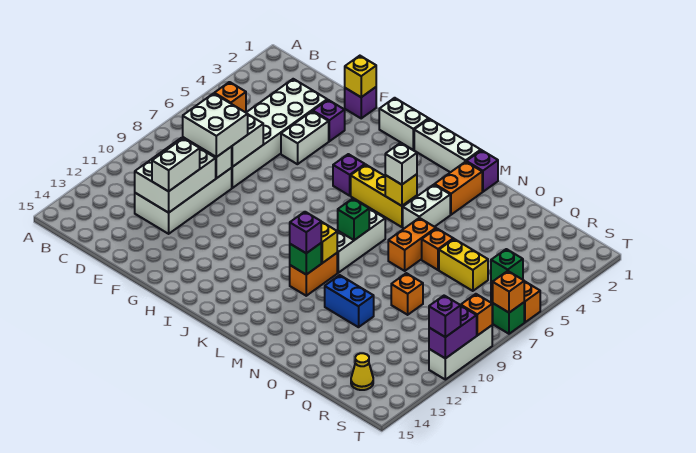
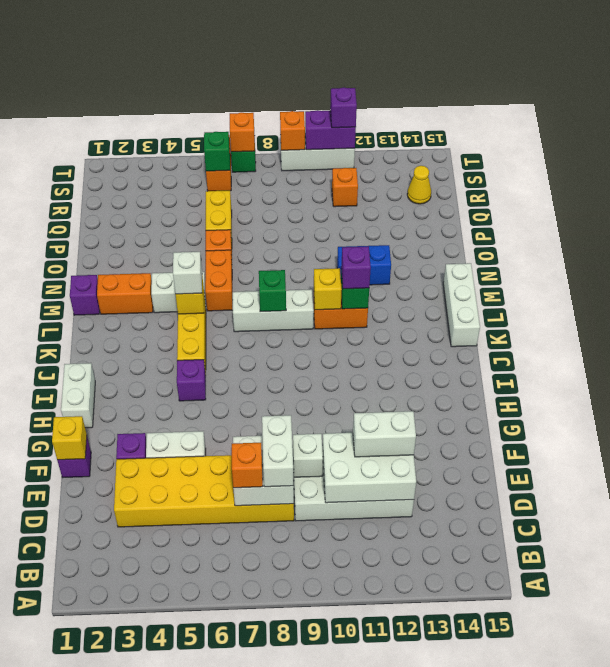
white brick D3:E8 level 1 -> yellow brick D3:E8 level 1
white brick D8:E9 level 3 -> white brick D8:E8 level 3
white brick J1:L1 level 1 -> white brick K15:M15 level 1
orange brick N6:N7 level 1 -> orange brick M6:N6 level 1
blue brick N11:O11 level 1 -> blue brick N11:N12 level 1
orange brick P9 level 1 -> orange brick R11 level 1

